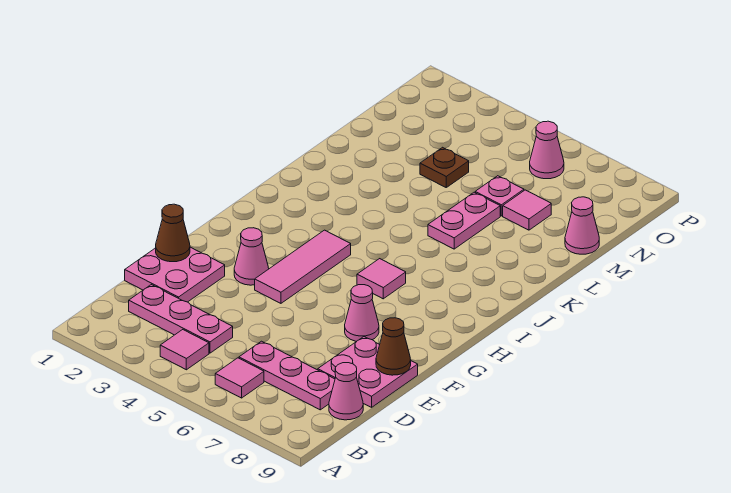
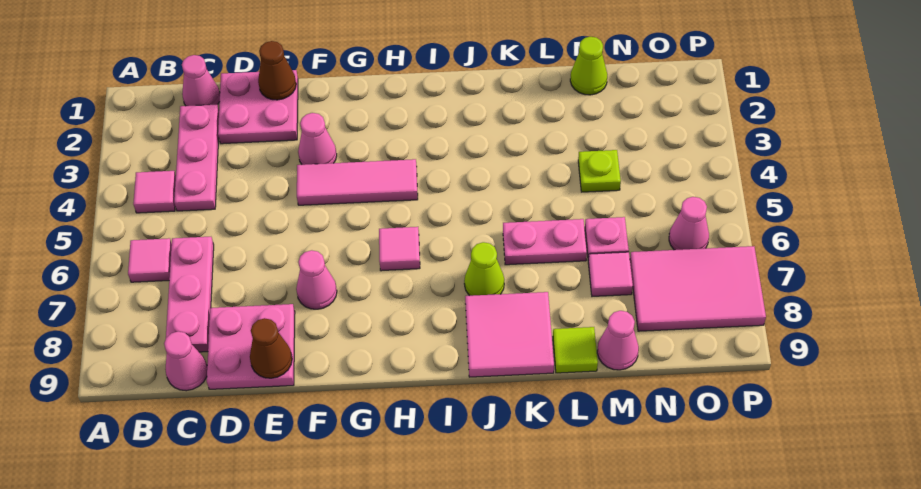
none -> pink cone C1 level 1
none -> lime cone J7 level 1
none -> pink tile J8:K9 level 1
none -> lime tile L9 level 1
none -> lime cone M1 level 1
brown plate M4 level 1 -> lime plate M4 level 1
none -> pink tile N7:P8 level 1

